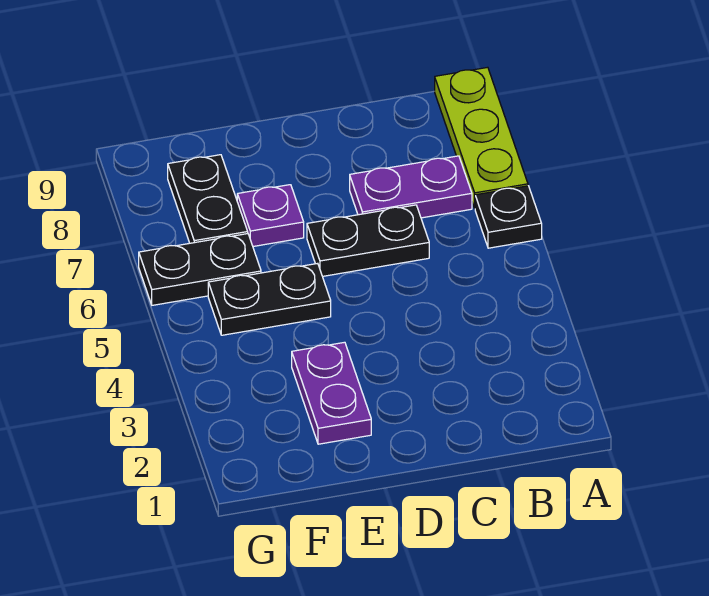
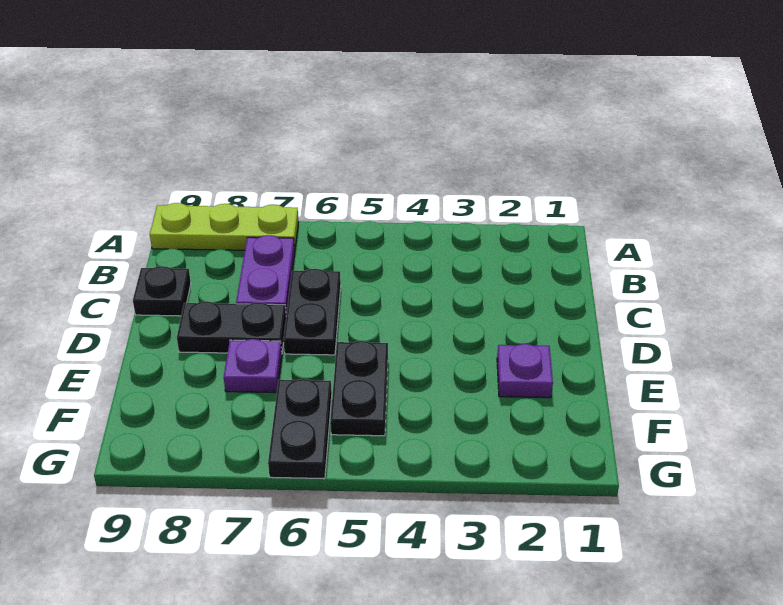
black plate A6 level 1 -> black plate C9 level 1
purple plate E2:E3 level 1 -> purple plate E2 level 1
black plate F7:F8 level 1 -> black plate D7:D8 level 1

